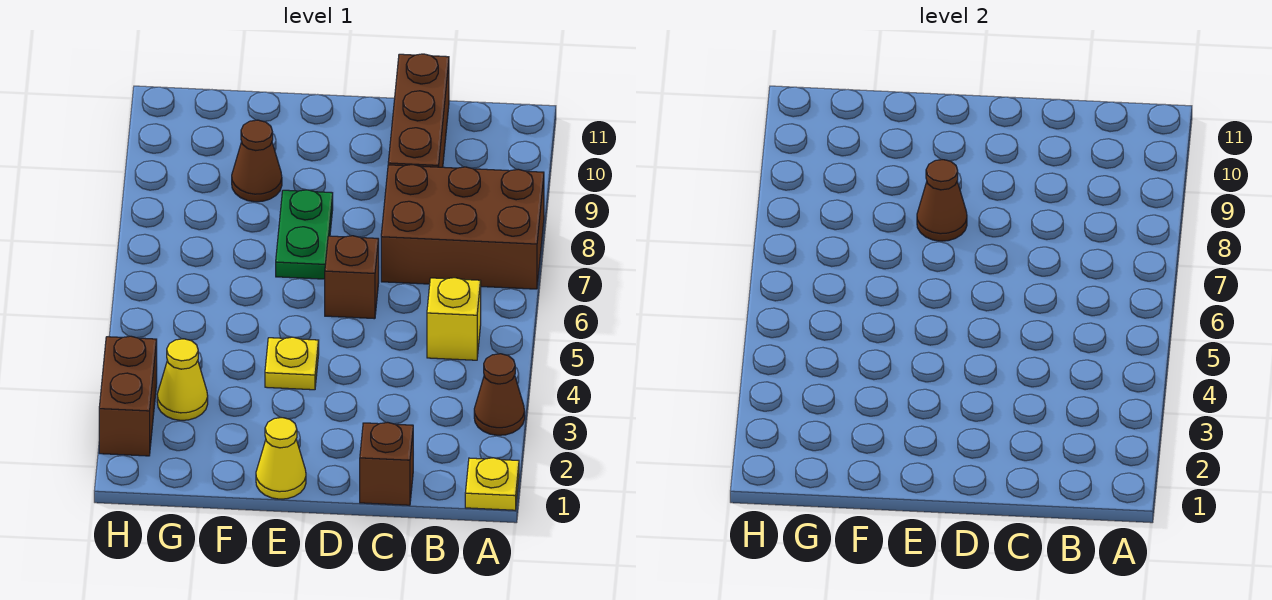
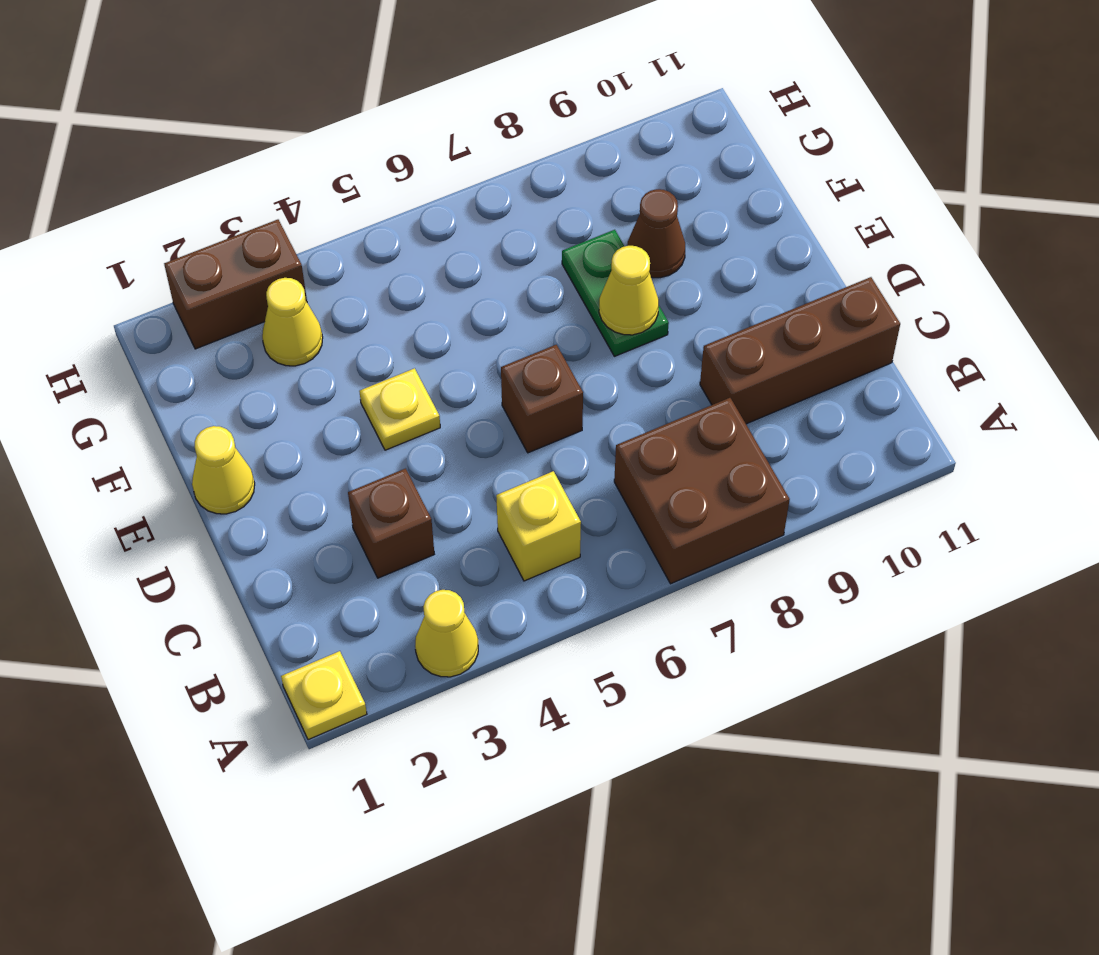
brown cone A3 level 1 -> yellow cone A3 level 1
brown brick A7:C8 level 1 -> brown brick A7:B8 level 1
brown brick C1 level 1 -> brown brick C3 level 1
green plate E7:E8 level 1 -> green plate E8:F8 level 1
brown cone E8 level 2 -> yellow cone E8 level 2

